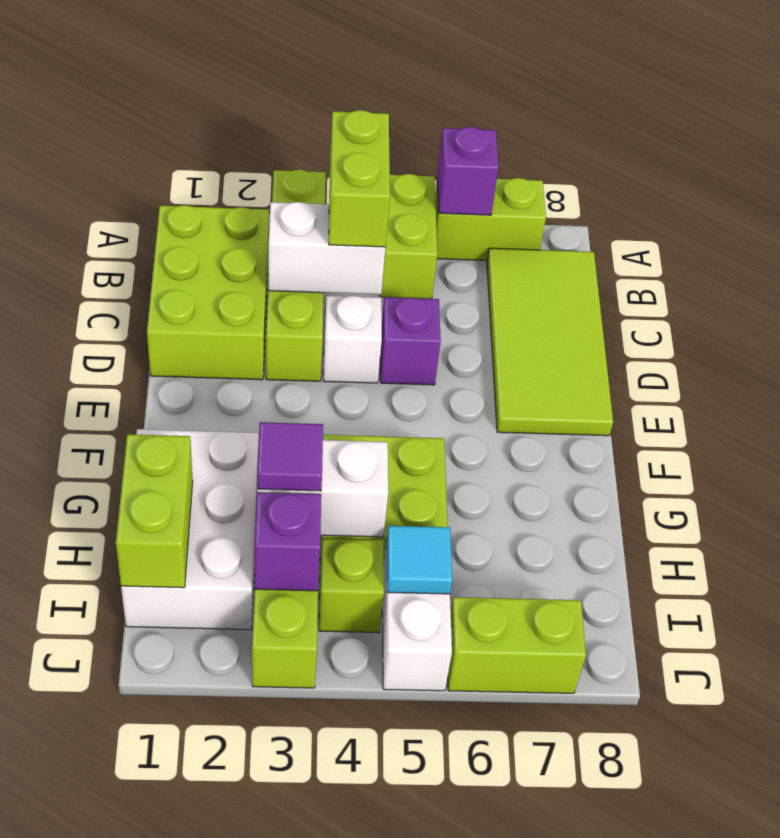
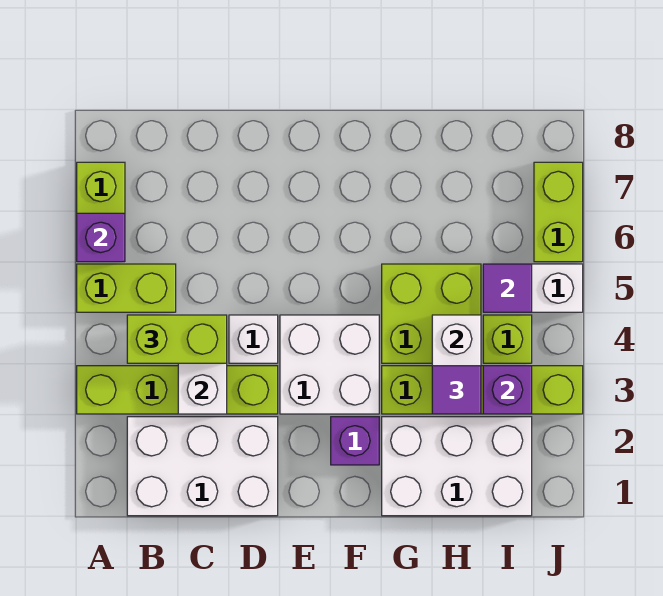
lime brick B1:D2 level 1 -> white brick B1:D2 level 1
lime tile B7:E8 level 1 -> none
purple brick D5 level 1 -> purple brick F2 level 1
none -> white brick E3:F4 level 1
lime brick H1:I1 level 2 -> none
cyan tile I5 level 2 -> purple tile I5 level 2

